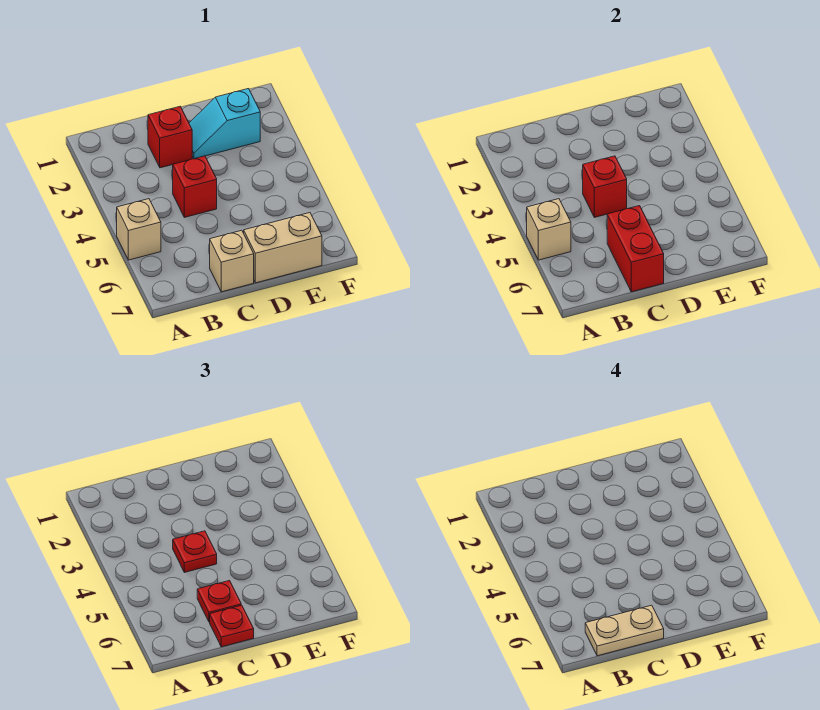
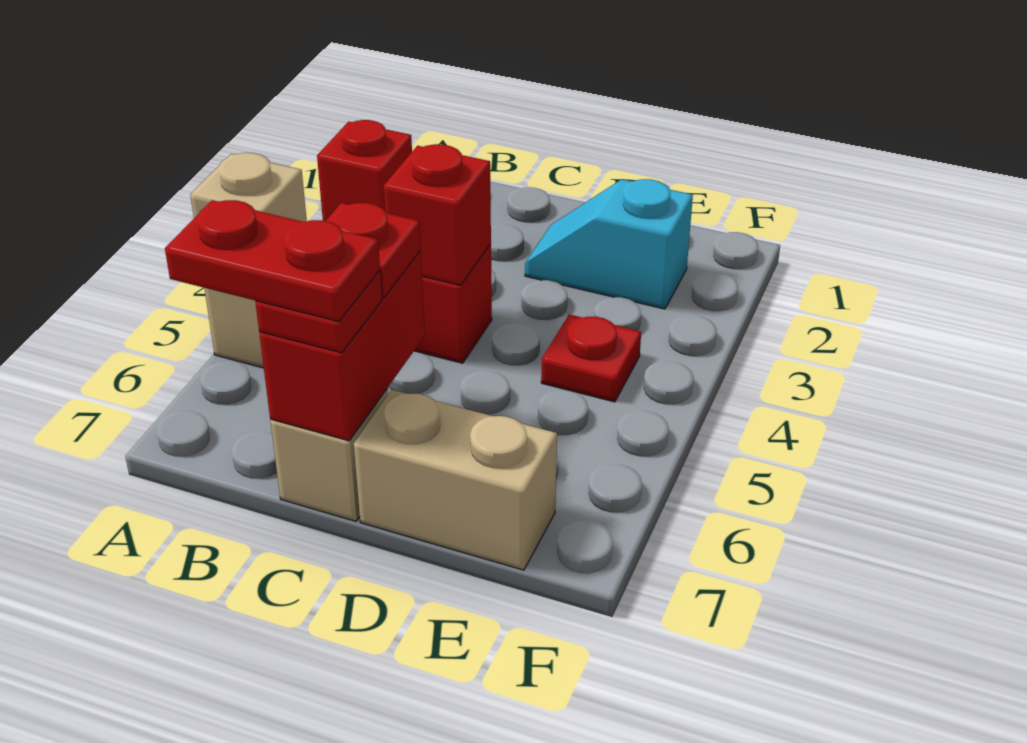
tan plate B7:C7 level 4 -> red plate B7:C7 level 4
red brick C2 level 1 -> red brick A2 level 1
red plate C4 level 3 -> red plate E4 level 1

